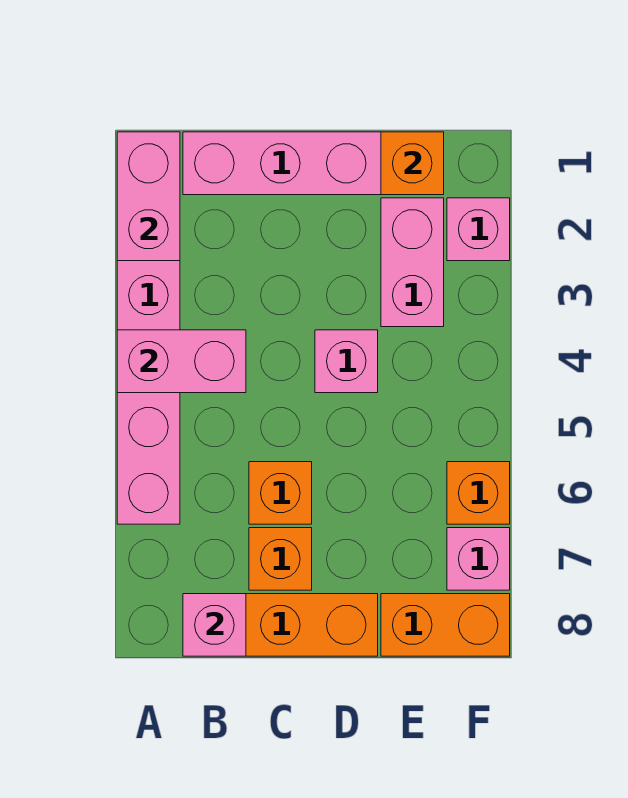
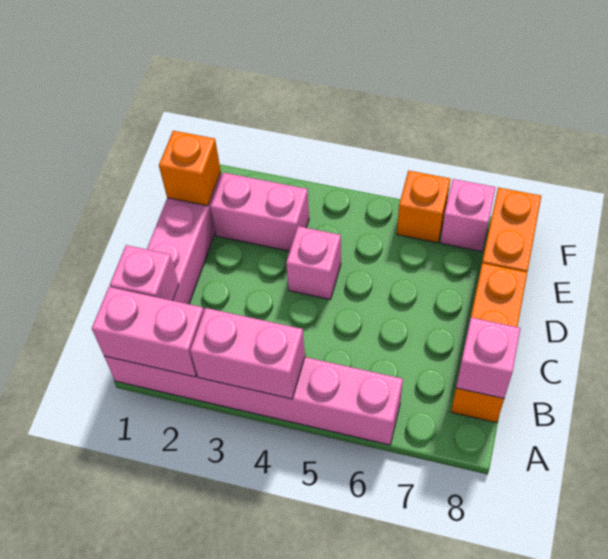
pink brick A4:B4 level 2 -> pink brick A3:A4 level 2
orange brick C6 level 1 -> none
orange brick C7 level 1 -> none
pink brick F2 level 1 -> pink brick B1 level 2

